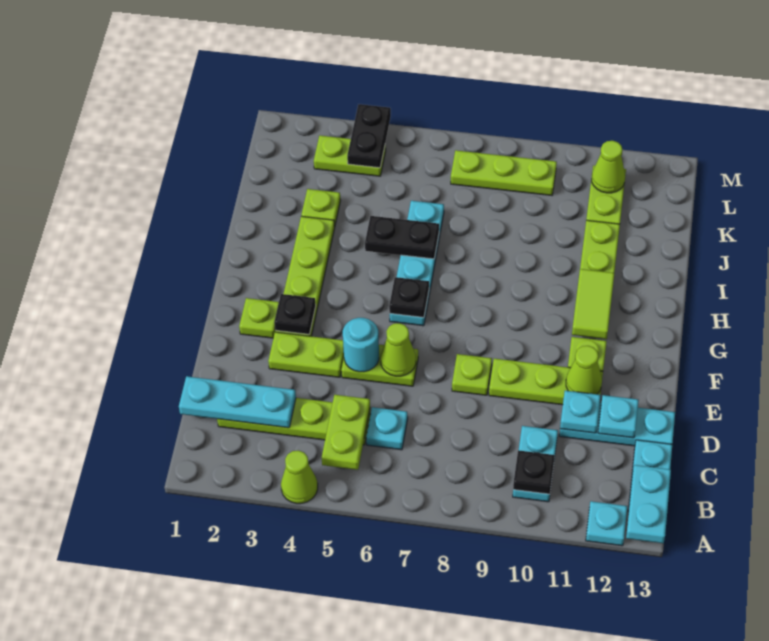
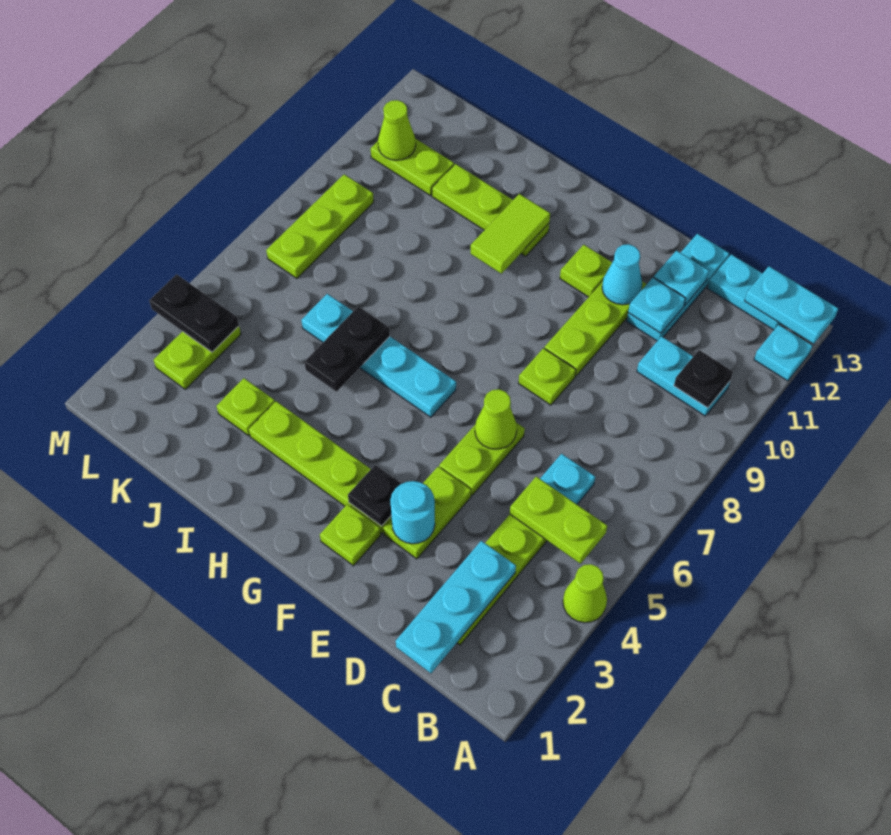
cyan round brick E5 level 2 -> cyan round brick E3 level 2
lime cone E11 level 2 -> cyan cone E11 level 2
black plate G6 level 2 -> none
lime tile G11:H11 level 2 -> lime tile H10:H11 level 2

